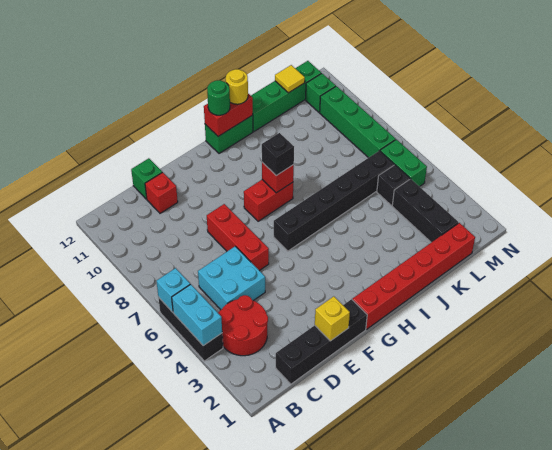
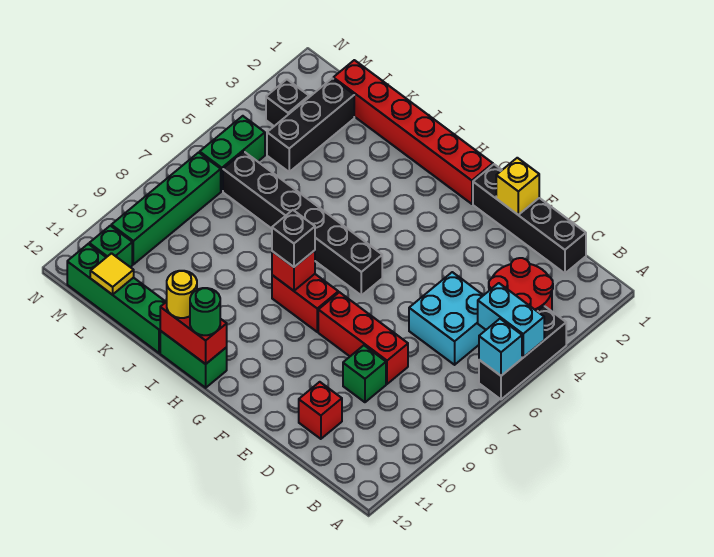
cyan brick A4:A5 level 2 -> cyan brick A5:B5 level 2
green brick D12 level 1 -> green brick D9 level 1
red brick E6:E8 level 1 -> red brick D8:F8 level 1
black brick L5 level 1 -> black brick M3 level 1

